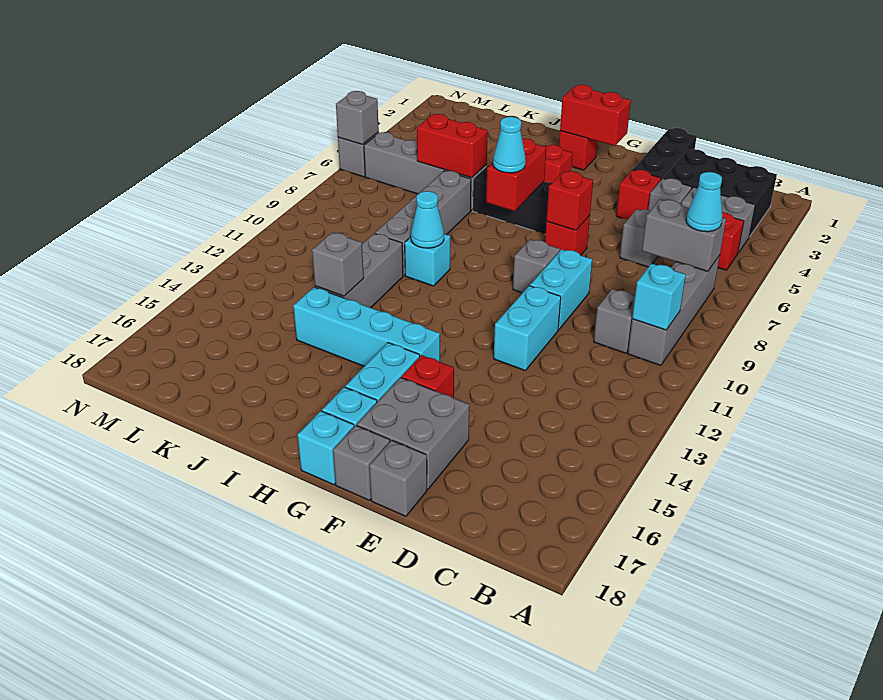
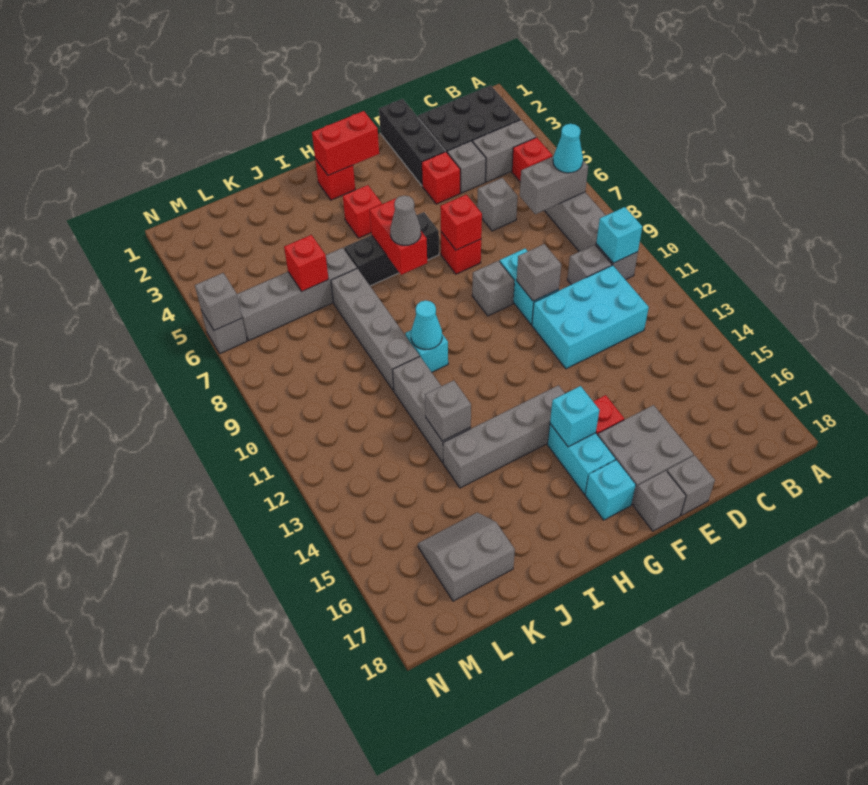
none -> grey brick E10 level 2
cyan brick E11:E12 level 1 -> cyan brick C11:E12 level 1
cyan brick G14:J14 level 1 -> grey brick G14:J14 level 1
cyan brick G18 level 1 -> cyan brick G15 level 2
cyan cone H7 level 3 -> grey cone H7 level 3
red brick J6:K6 level 2 -> red brick K6 level 2
none -> grey slope K16:L17 level 1 top 17

